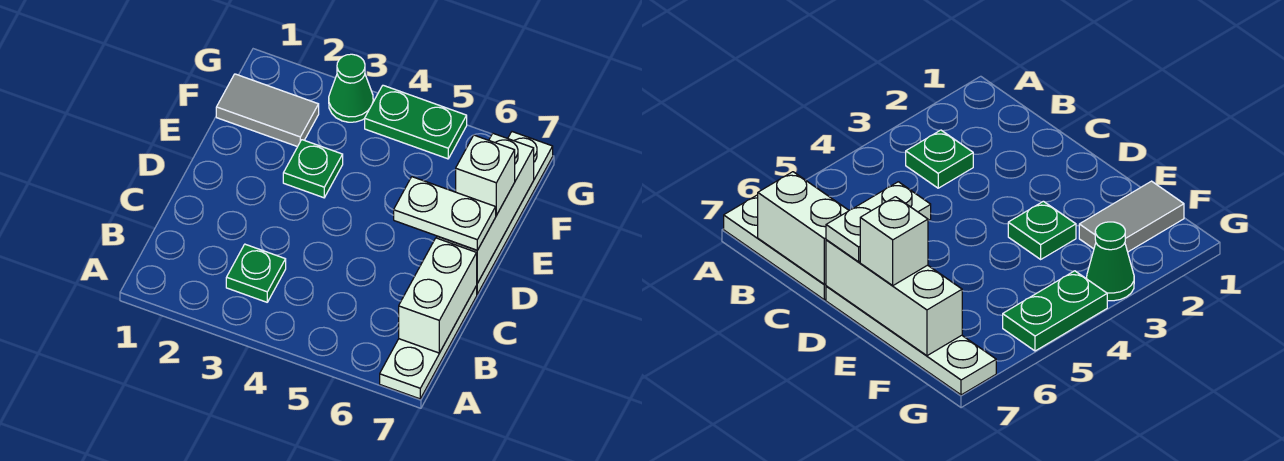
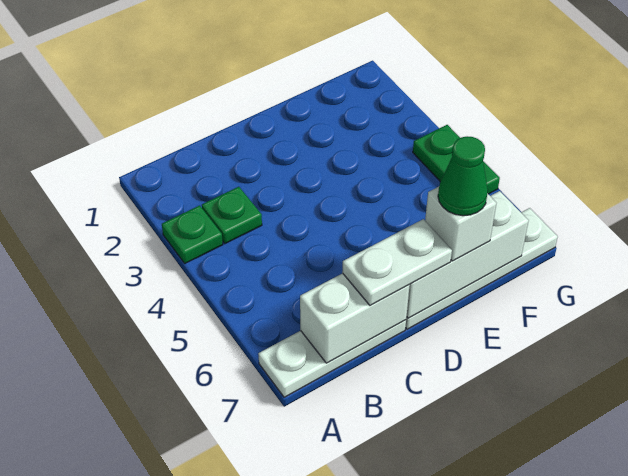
white plate D6:D7 level 3 -> white plate C7:D7 level 3
green plate E3 level 1 -> green plate A3 level 1
grey tile F1:F2 level 1 -> none
green cone G3 level 1 -> green cone E7 level 4

